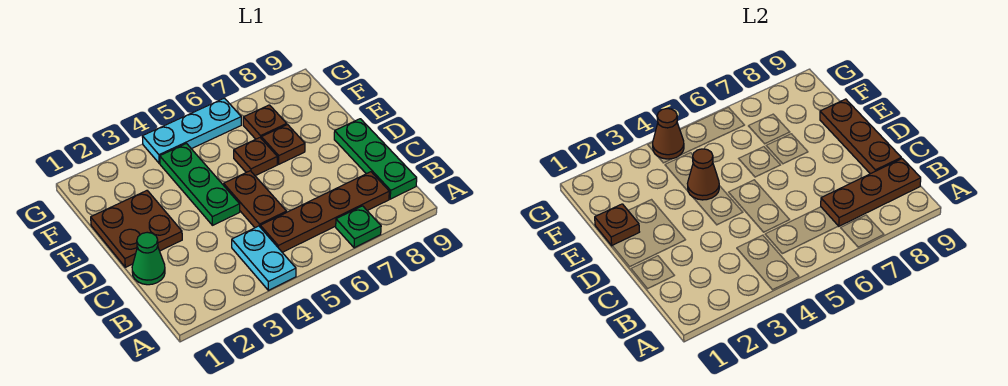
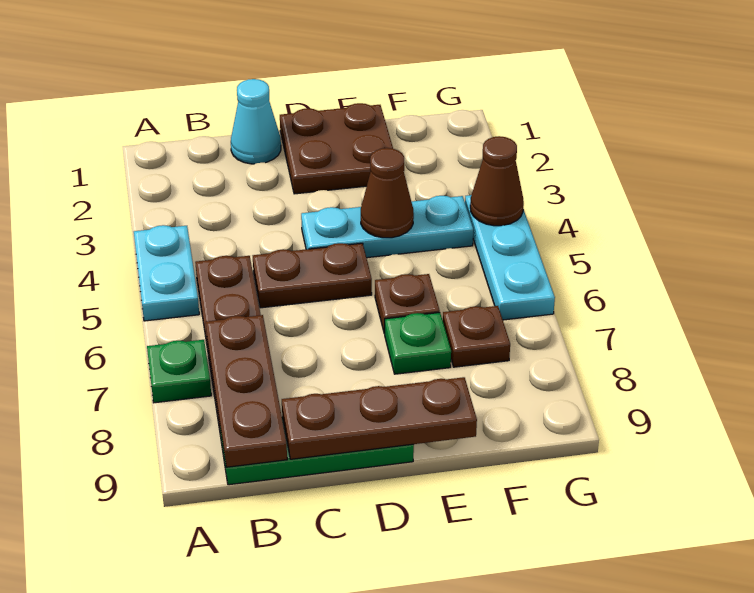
cyan plate A4:B4 level 1 -> cyan plate A4:A5 level 1
green cone C1 level 1 -> cyan cone C1 level 1
green plate D4:F4 level 1 -> cyan plate D4:F4 level 1
brown plate E1 level 2 -> none
brown plate E7 level 1 -> green plate E7 level 1

